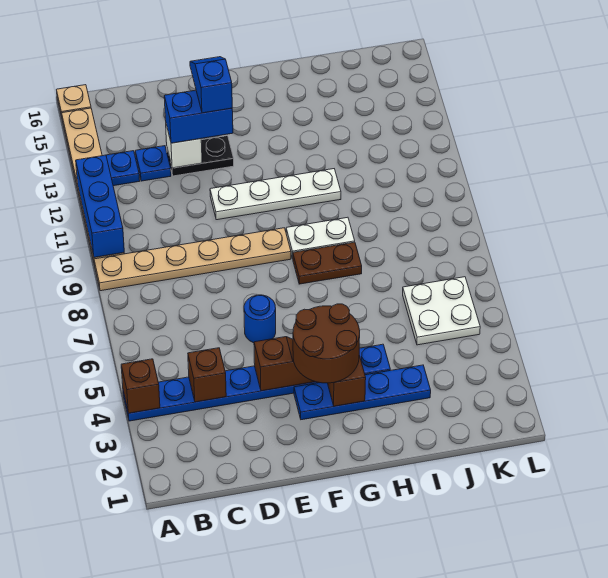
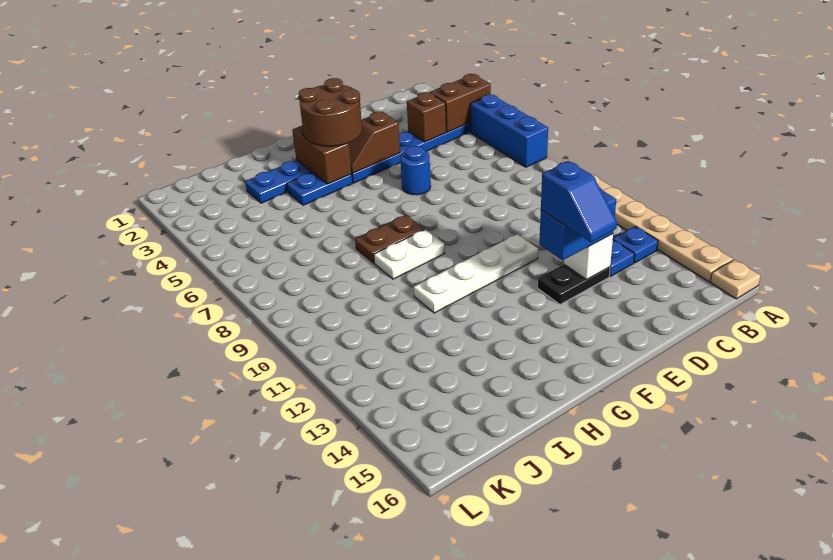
brown brick A4 level 2 -> brown brick A4:B4 level 2
tan plate A9:F9 level 1 -> none
blue brick A10:A12 level 2 -> blue brick A5:A7 level 1
white plate J5:K6 level 1 -> none

